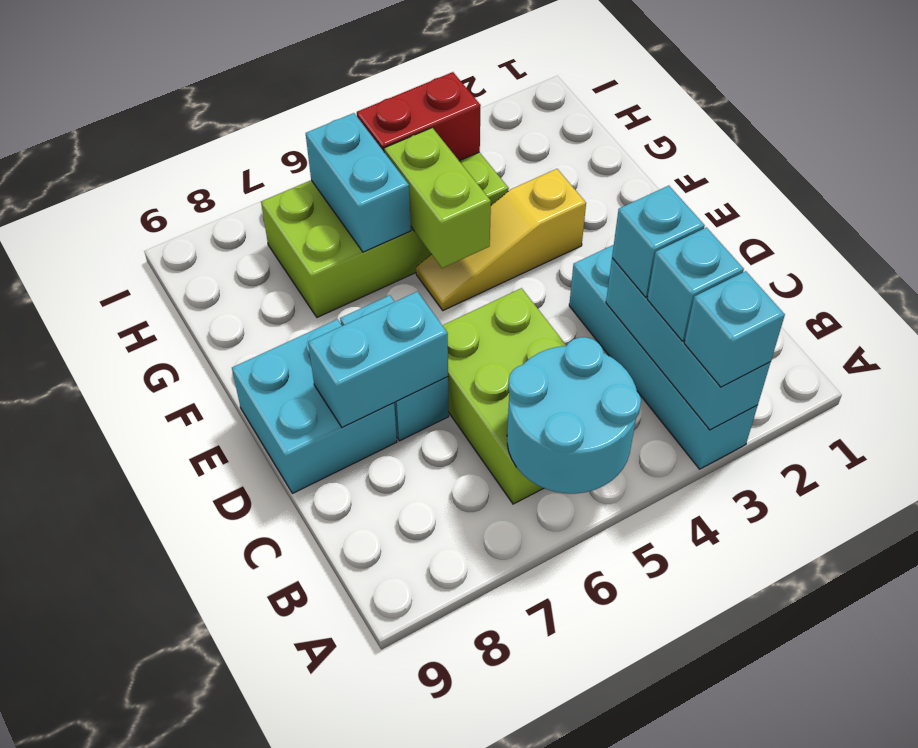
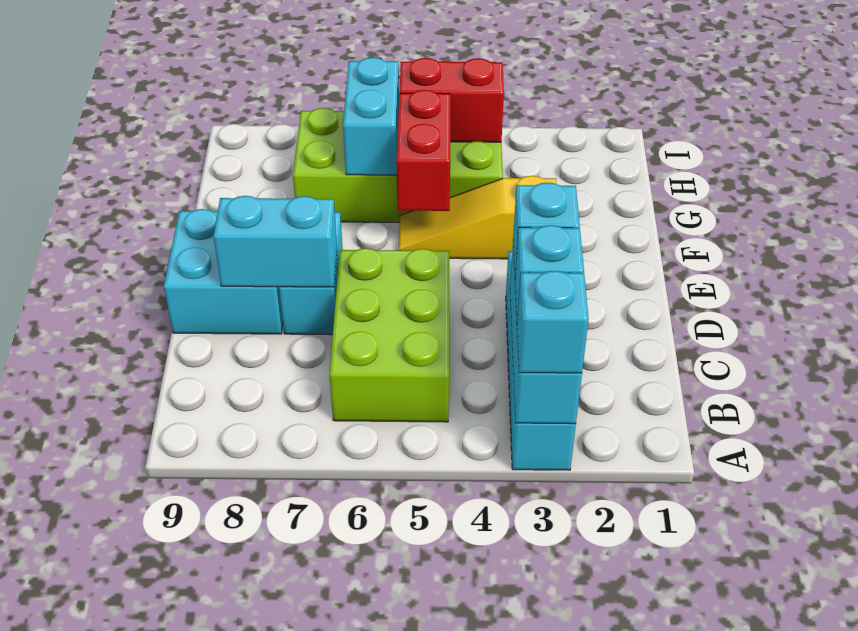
cyan round brick A5:B6 level 2 -> none
lime brick F5:G5 level 2 -> red brick F5:G5 level 2

